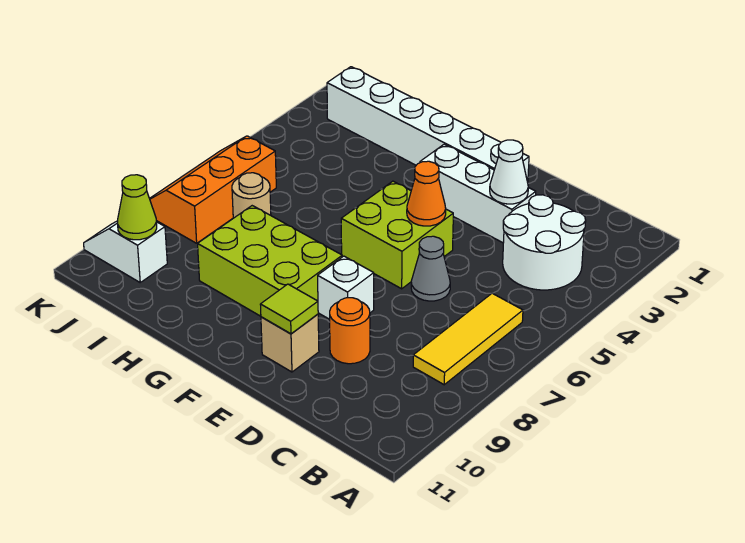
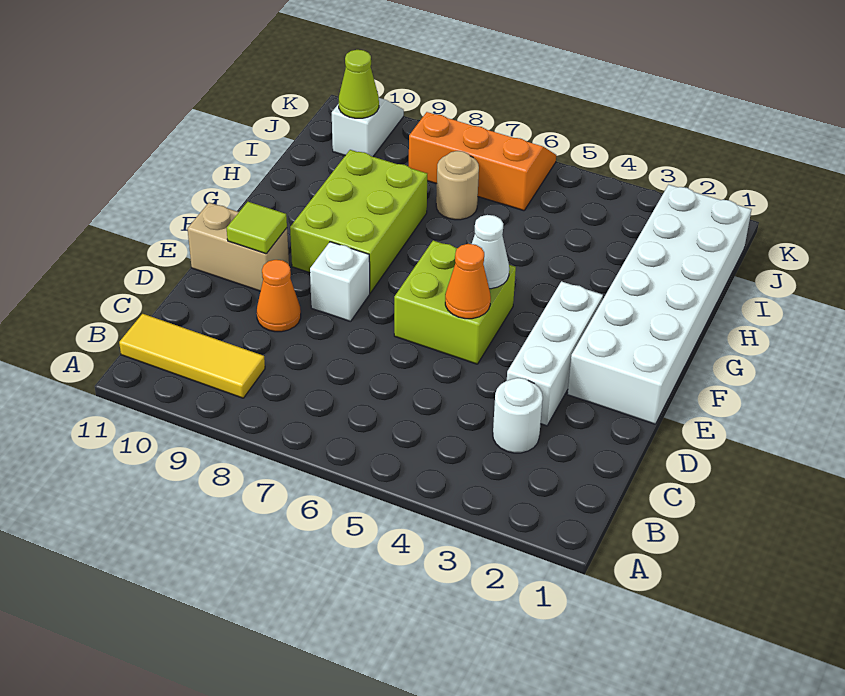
white round brick B3:C4 level 1 -> white round brick C3 level 1
yellow tile B6:B8 level 1 -> yellow tile B9:B11 level 1
white cone D3 level 2 -> white cone F5 level 2
grey cone D6 level 1 -> none
orange round brick D9 level 1 -> orange cone D9 level 1
white brick E2:J2 level 1 -> white brick E1:J2 level 1
tan brick E10 level 1 -> tan brick E10:E11 level 1

